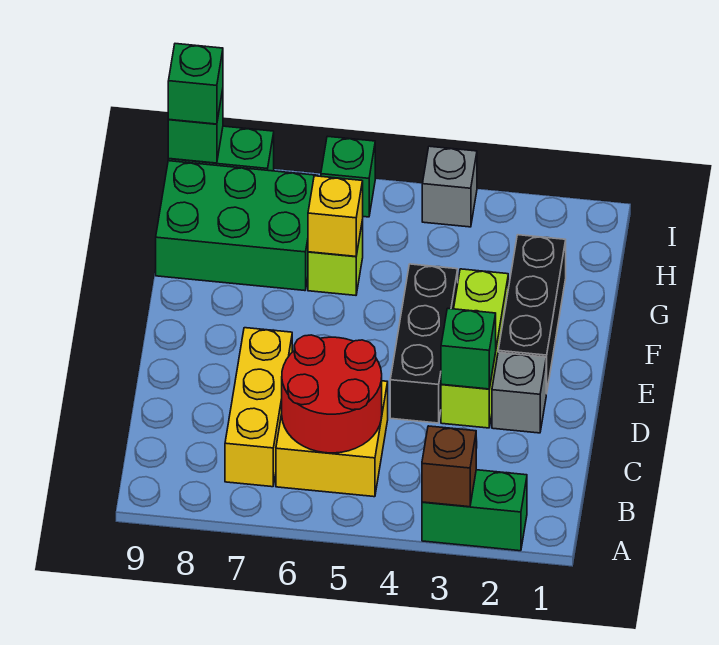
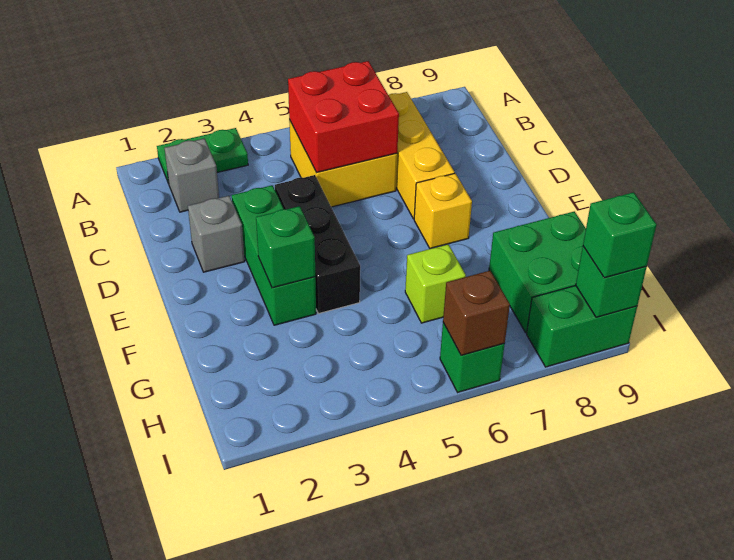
green brick A2:A3 level 1 -> green plate A2:A3 level 1
brown brick A3 level 2 -> brown brick I6 level 2
red round brick B5:C6 level 2 -> red brick B5:C6 level 2
lime brick D3:F3 level 1 -> green brick D3:F3 level 1
green brick D3 level 2 -> green brick F3 level 2
black brick E2:G2 level 1 -> none
yellow brick G6 level 2 -> yellow brick E7 level 1
green brick G7:H9 level 1 -> green brick G8:H9 level 1
grey brick I4 level 1 -> grey brick B2 level 1

